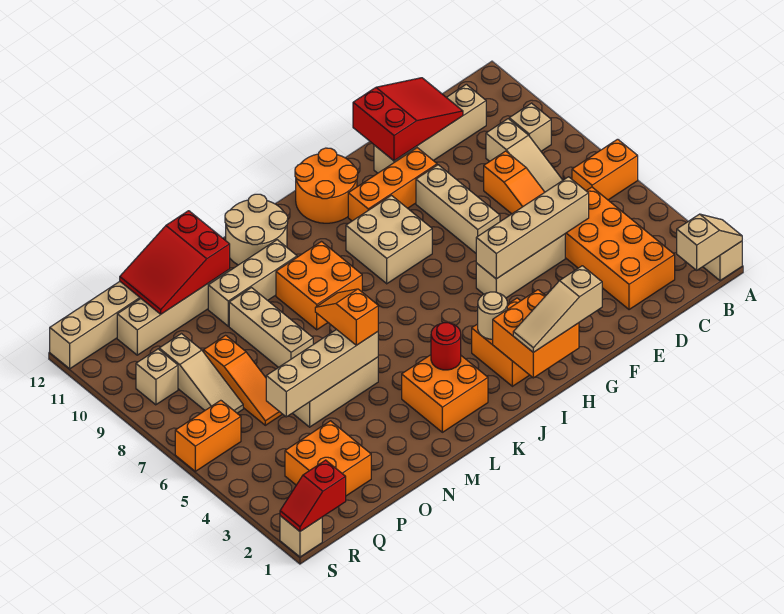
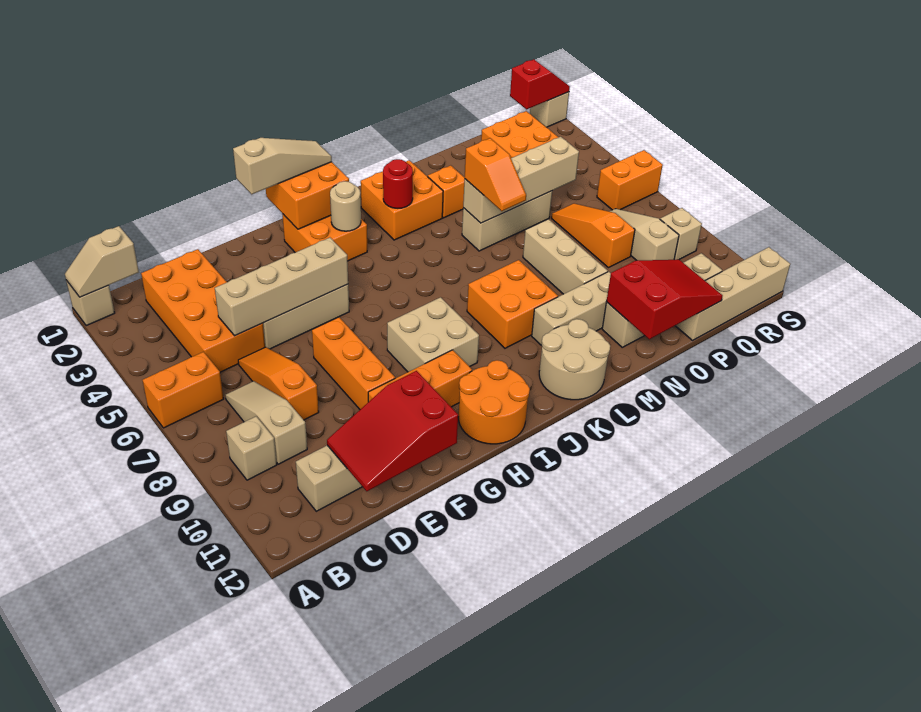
tan brick F7:F9 level 1 -> orange brick F7:F9 level 1
none -> orange brick M3 level 1

